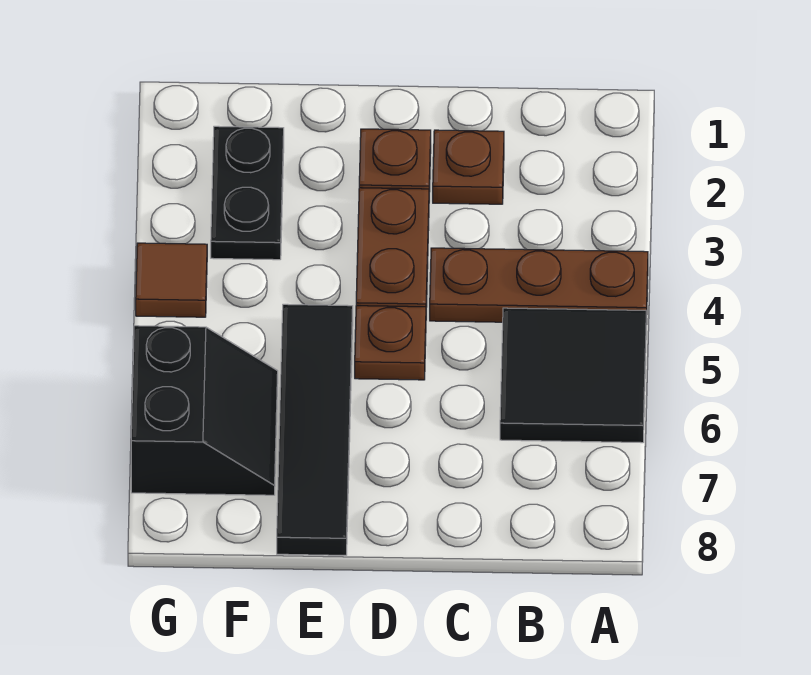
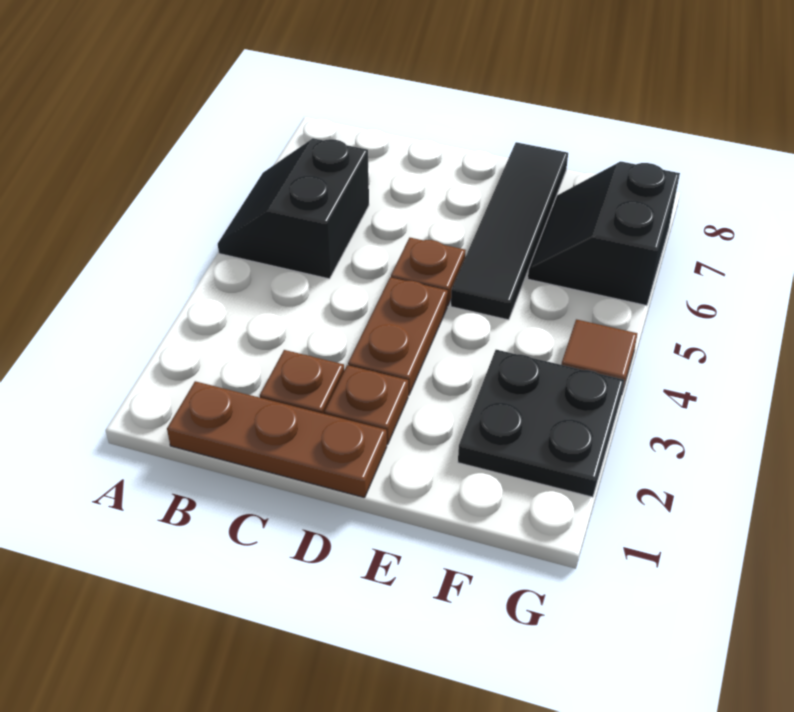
brown plate A4:C4 level 1 -> brown plate B1:D1 level 1
black tile A5:B6 level 1 -> black slope A5:B6 level 1 top B
black plate F2:F3 level 1 -> black plate F2:G3 level 1

